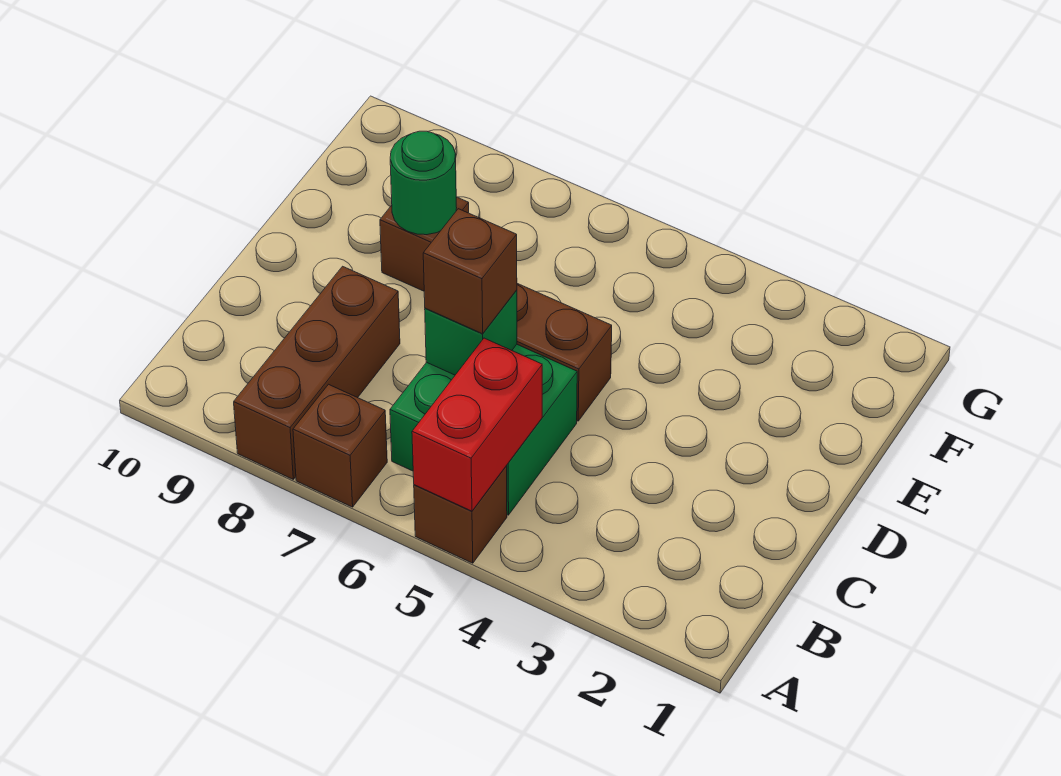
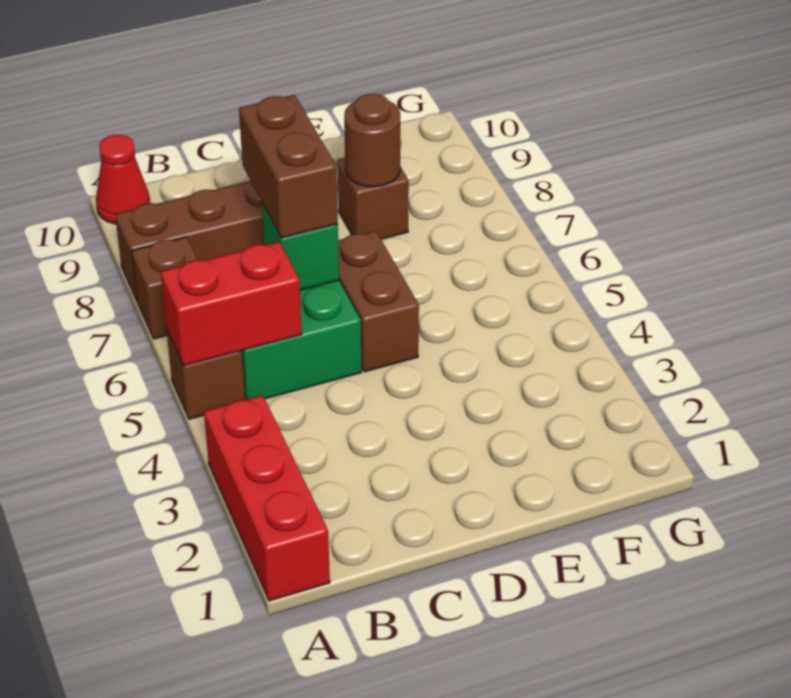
none -> red brick A1:A3 level 1
none -> red cone A10 level 1
brown brick C6 level 3 -> brown brick C6:C7 level 3
green round brick E8 level 2 -> brown round brick E8 level 2

